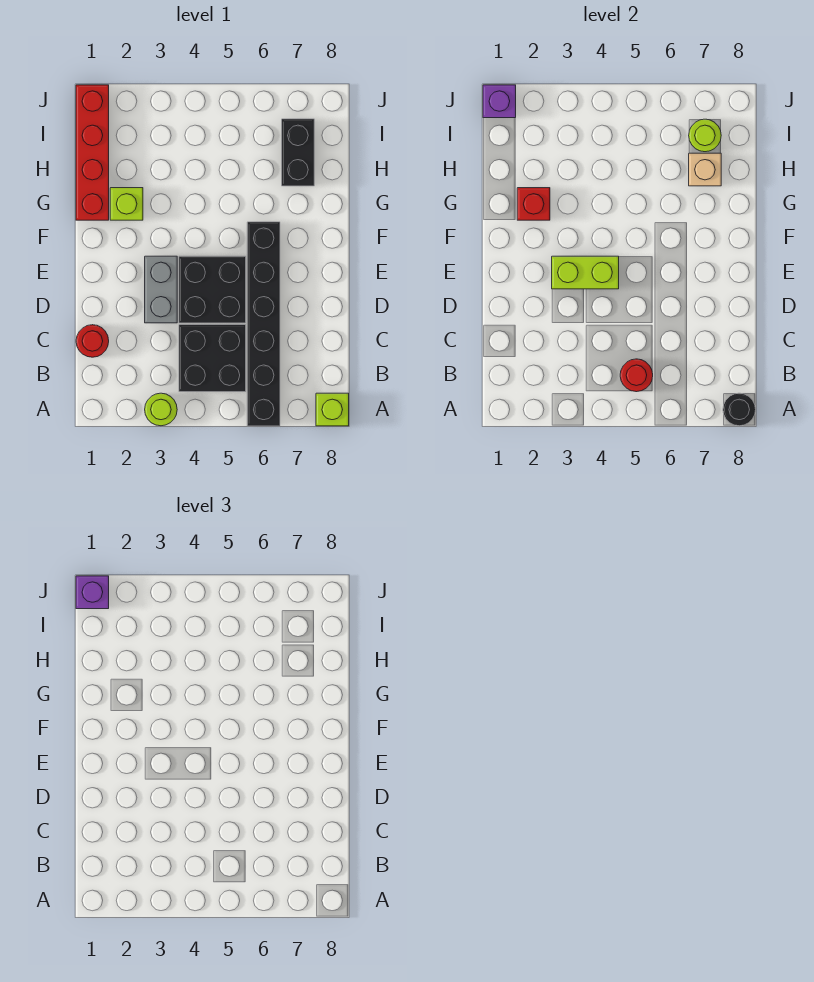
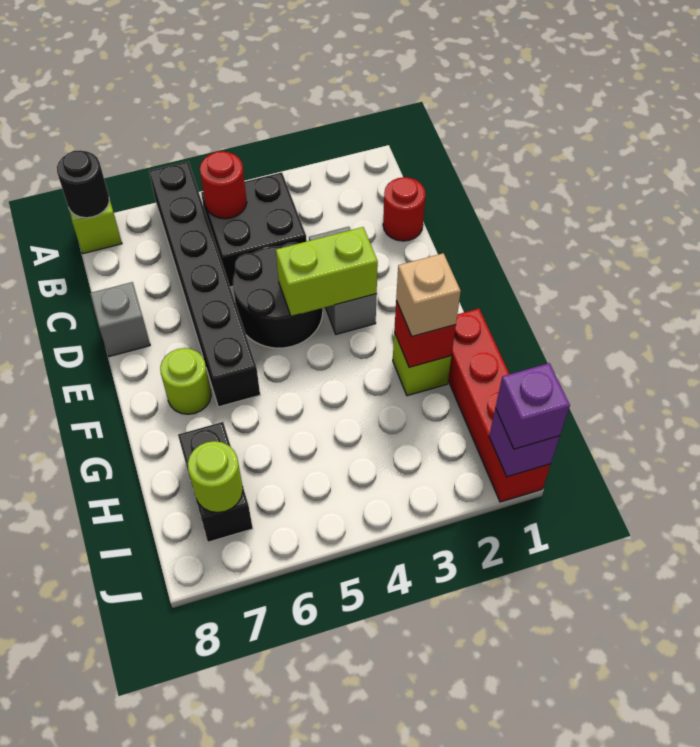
lime round brick A3 level 1 -> lime round brick F7 level 1
black brick D4:E5 level 1 -> black round brick D4:E5 level 1
none -> grey brick D8 level 1
tan brick H7 level 2 -> tan brick G2 level 3

